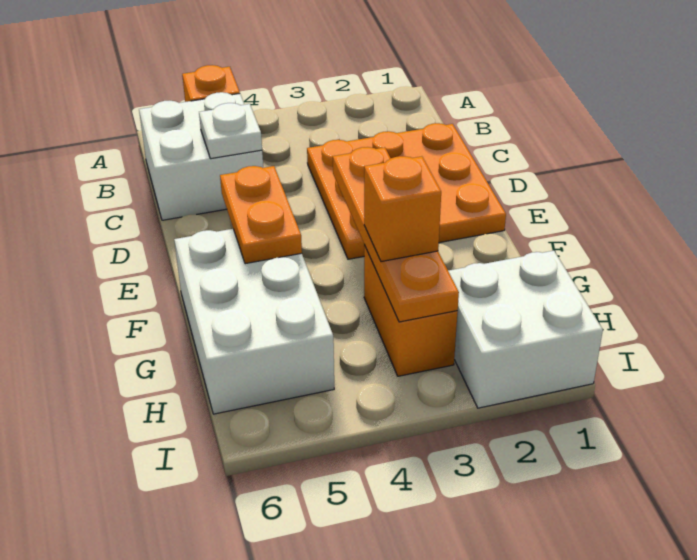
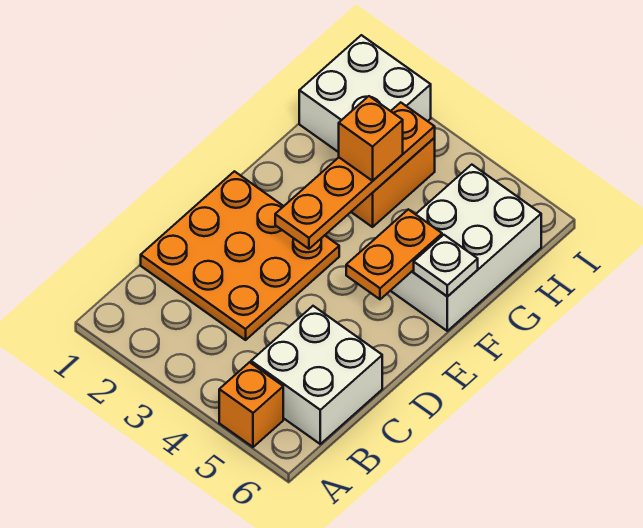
white plate C5 level 2 -> white plate F6 level 2

